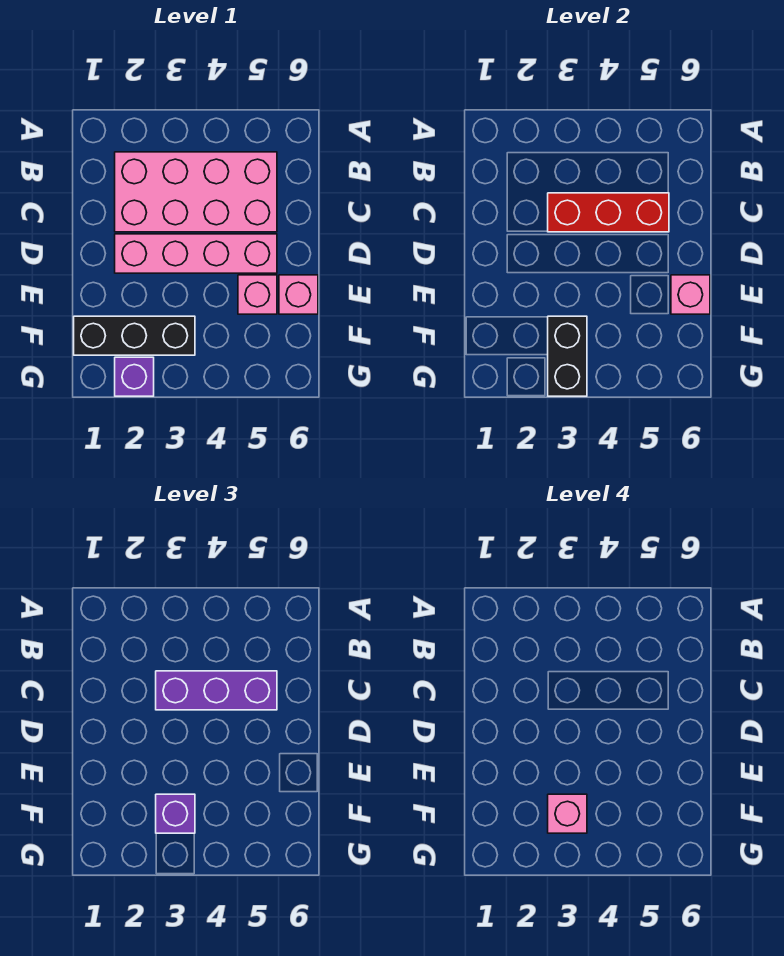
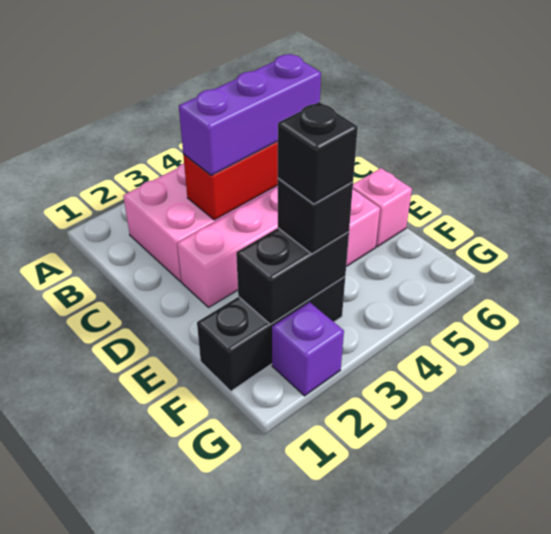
pink brick E6 level 2 -> none
black brick F3:G3 level 2 -> black brick F2:F3 level 2
purple brick F3 level 3 -> black brick F3 level 3
pink brick F3 level 4 -> black brick F3 level 4

